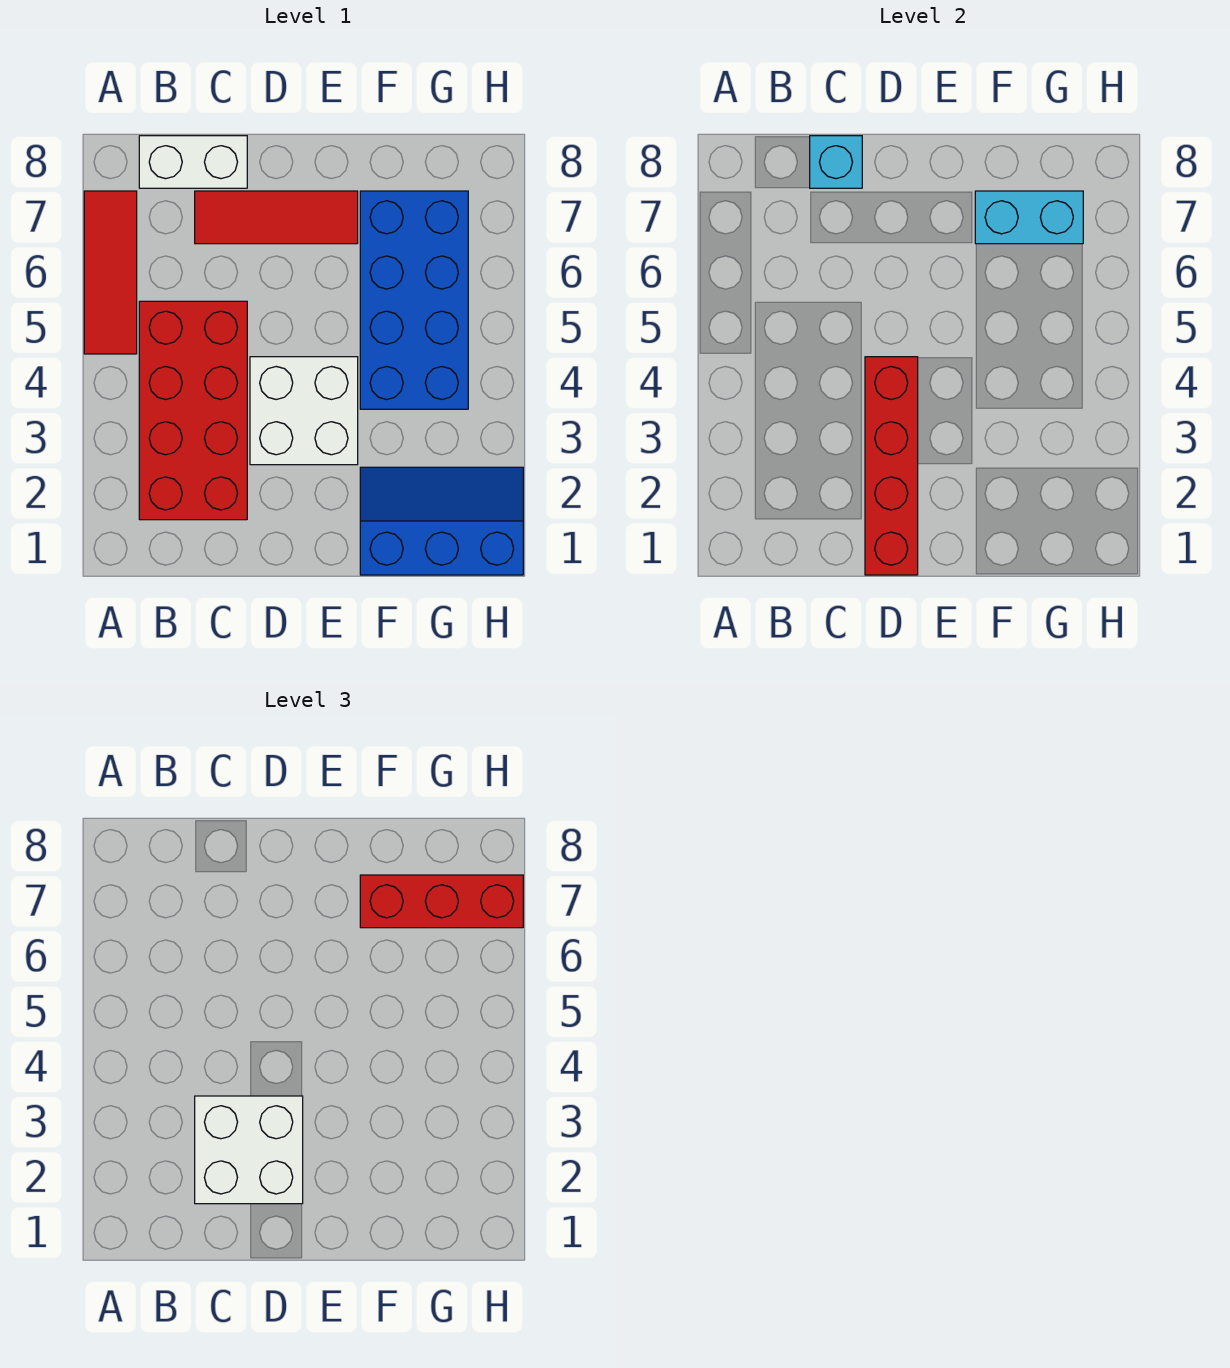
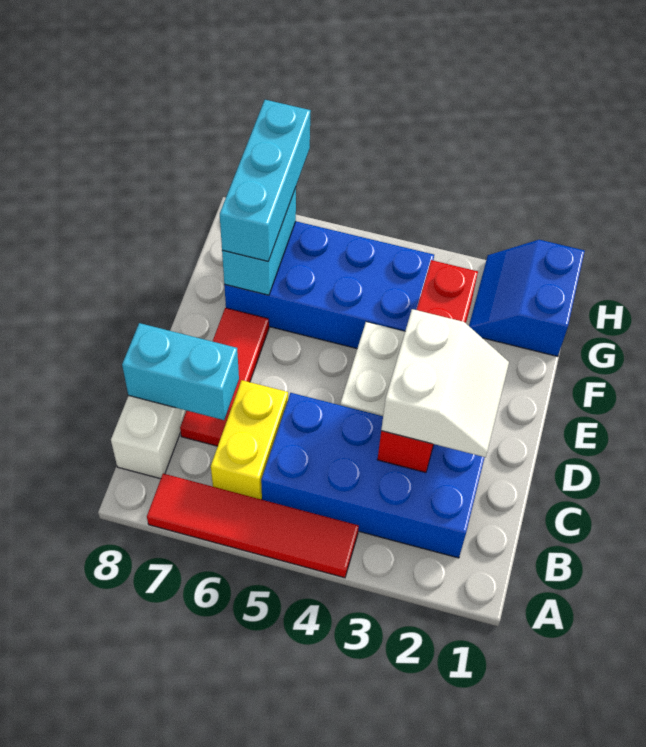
red tile A5:A7 level 1 -> red tile A4:A7 level 1
red brick B2:C5 level 1 -> blue brick B2:C5 level 1
none -> yellow brick B6:C6 level 1
white brick C2:D3 level 3 -> white slope C2:D3 level 3 top 3
cyan brick C8 level 2 -> cyan brick C7:C8 level 2
red brick D1:D4 level 2 -> red brick C3:F3 level 2
blue slope F1:H2 level 1 top 1 -> blue slope G1:H2 level 1 top 1
red brick F7:H7 level 3 -> cyan brick F7:H7 level 3

